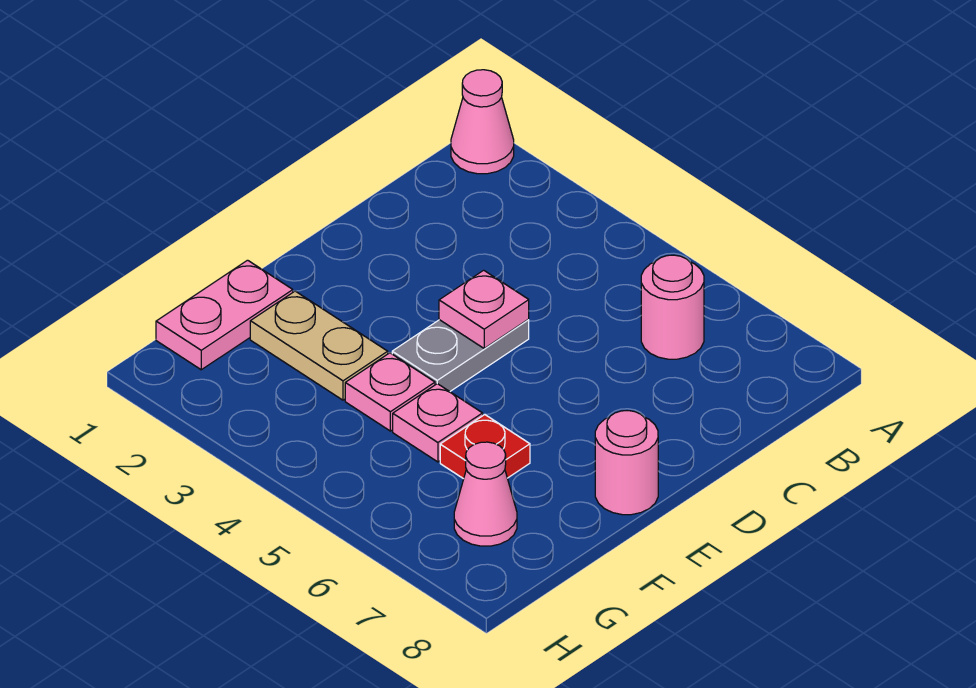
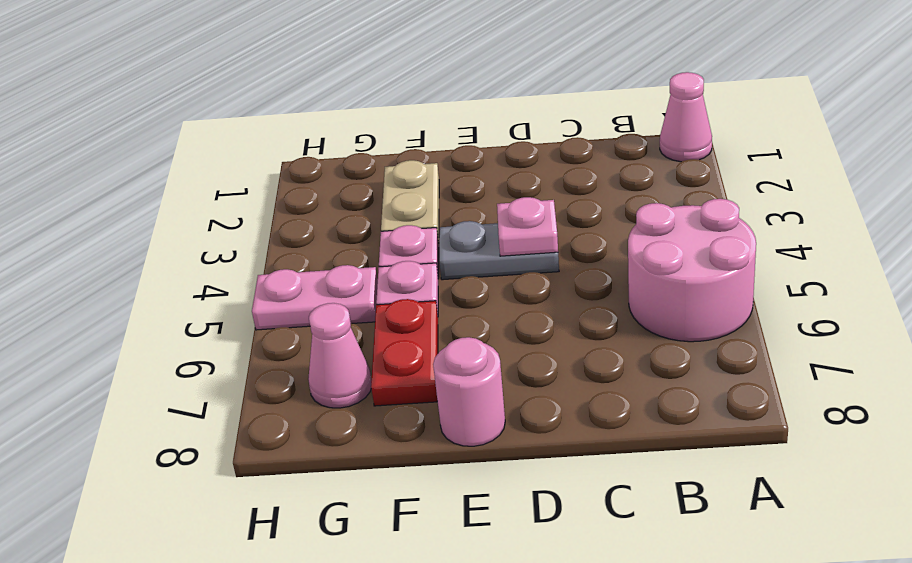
pink round brick B6 level 1 -> pink round brick A5:B6 level 1
pink plate F1:G1 level 1 -> pink plate G5:H5 level 1
red plate F6 level 1 -> red plate F6:F7 level 1

